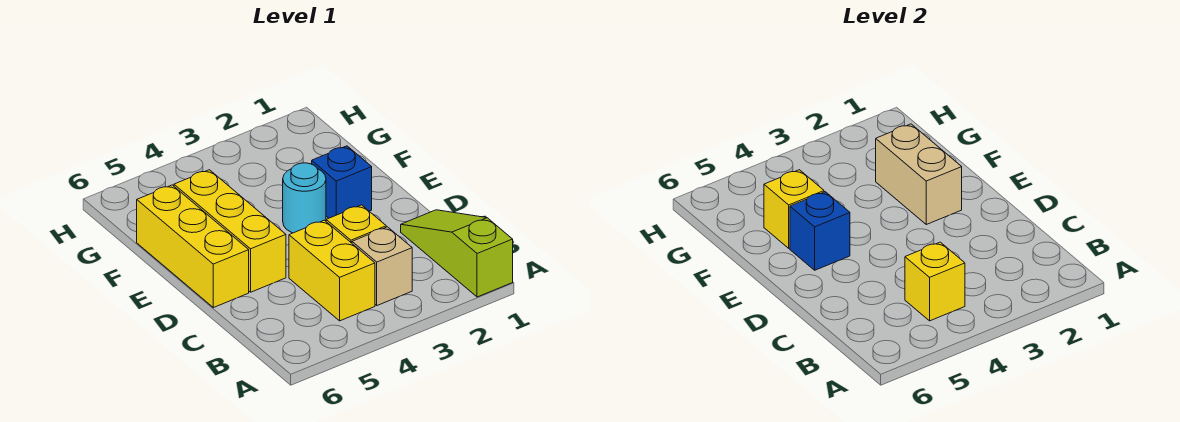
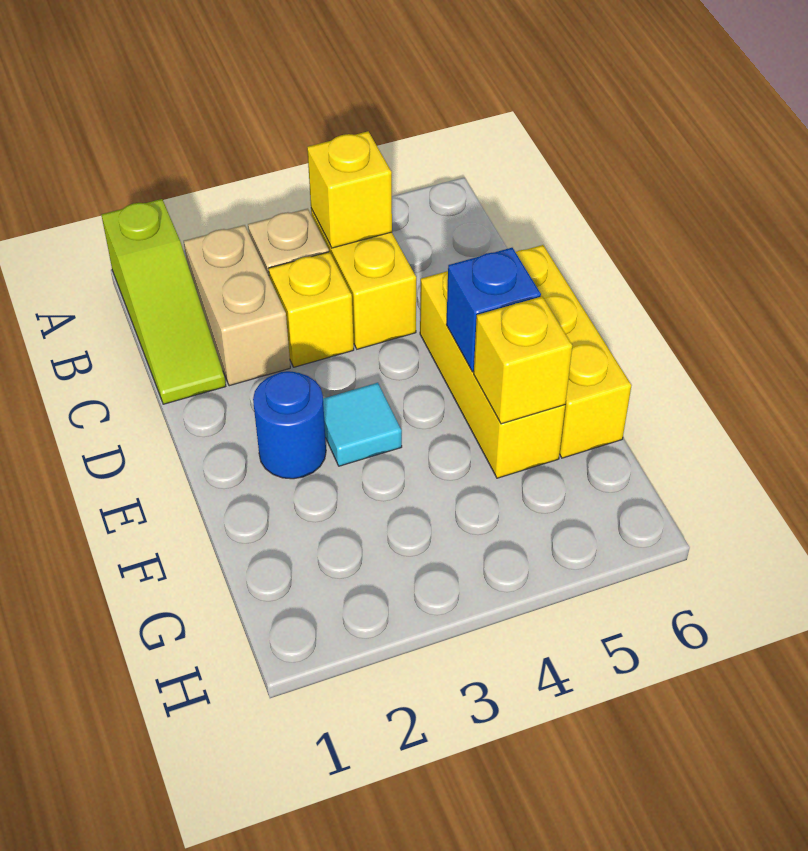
blue brick E2 level 1 -> blue round brick E2 level 1
tan brick E2:F2 level 2 -> tan brick B2:C2 level 1
cyan round brick E3 level 1 -> cyan tile E3 level 1

